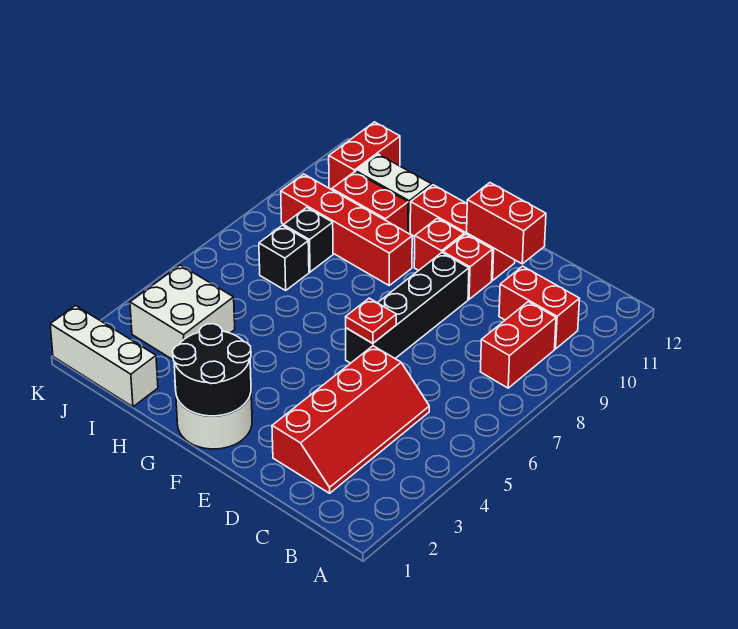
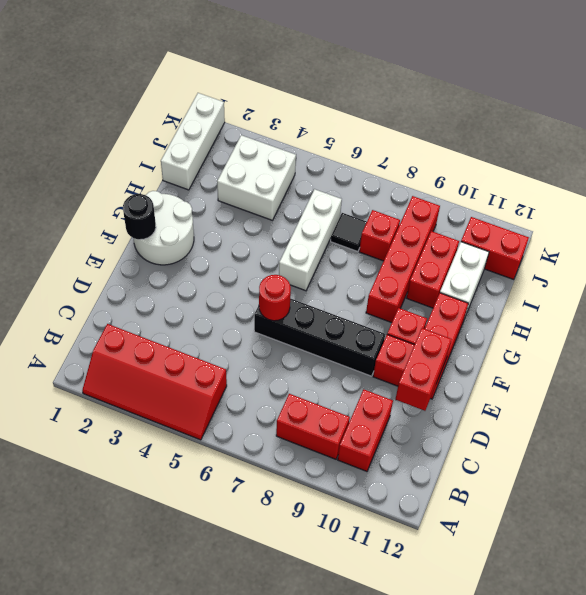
red slope C2:D5 level 1 top D -> red slope A2:B5 level 1 top B
red plate E6 level 2 -> red round brick E6 level 2
black round brick F1:G2 level 2 -> black round brick F1 level 2
none -> white brick G6:I6 level 1
black brick I7 level 1 -> black tile I7 level 1
black brick I8 level 1 -> red brick I8 level 1

